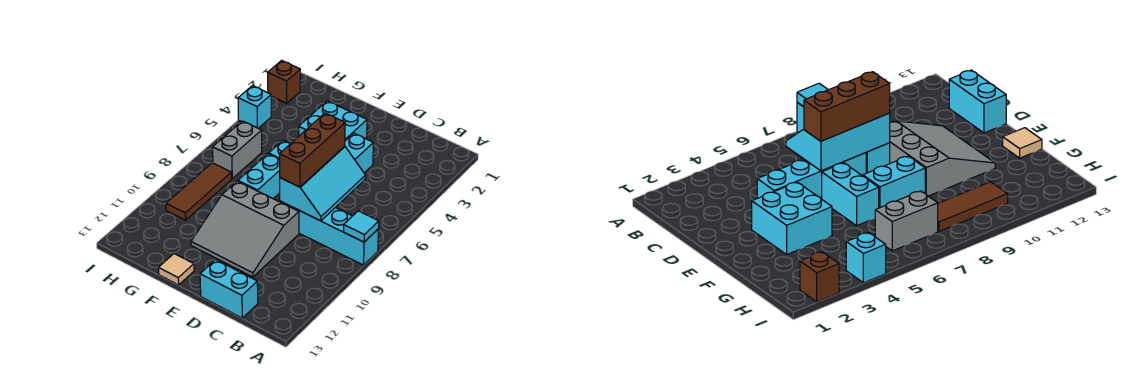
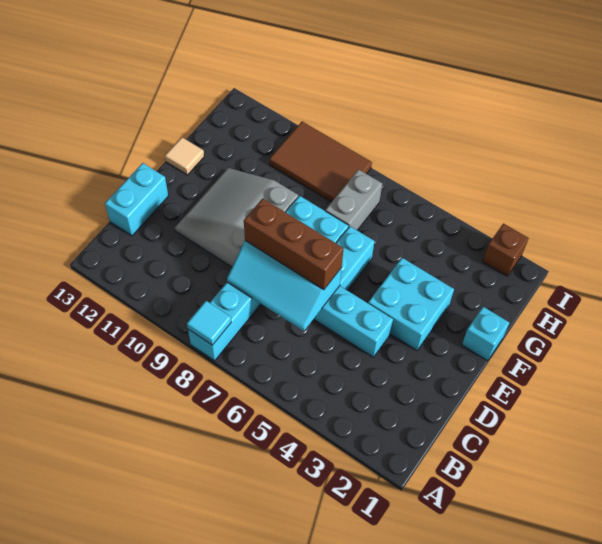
grey brick H6:H7 level 1 -> grey brick G7:H7 level 1
brown tile H8:H10 level 1 -> brown tile H8:I10 level 1
cyan brick I4 level 1 -> cyan brick F1 level 1

